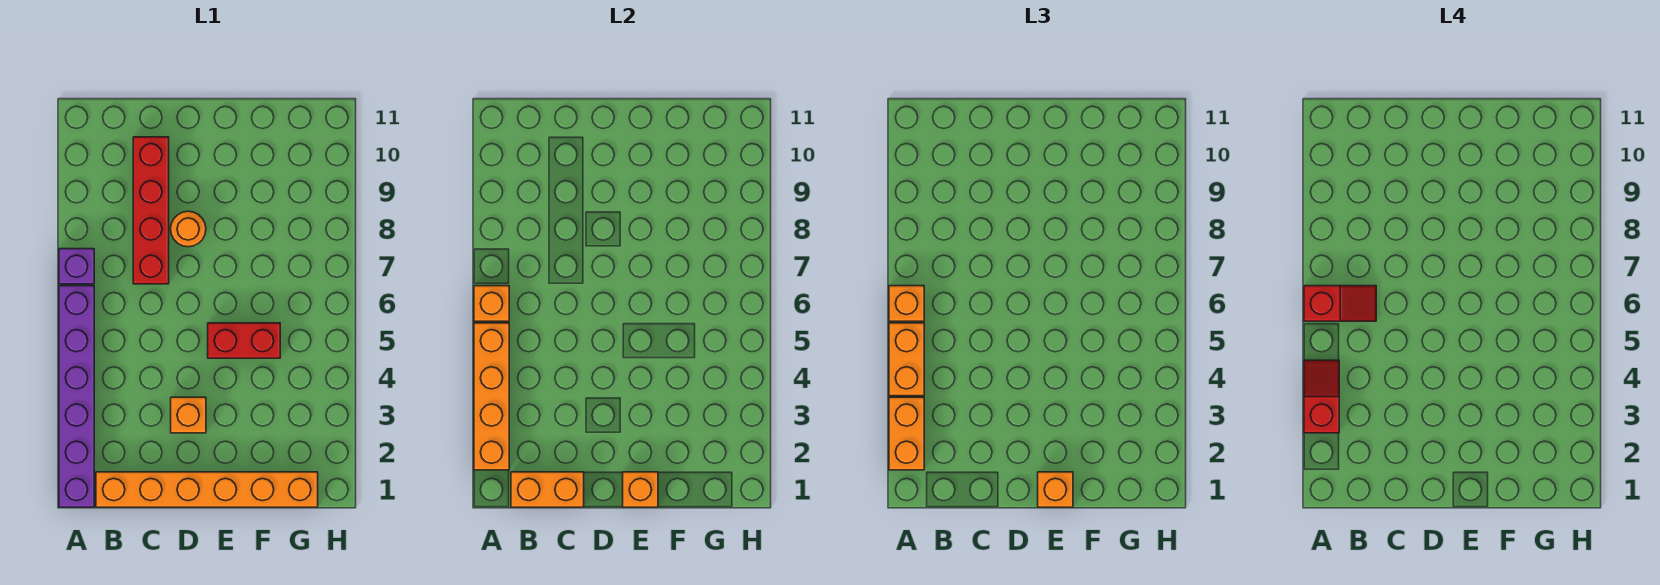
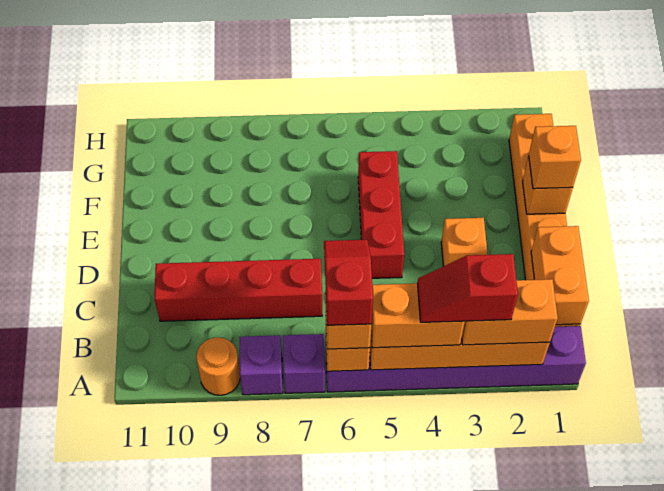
none -> purple brick A8 level 1
orange round brick D8 level 1 -> orange round brick A9 level 1
red brick E5:F5 level 1 -> red brick D5:F5 level 1

